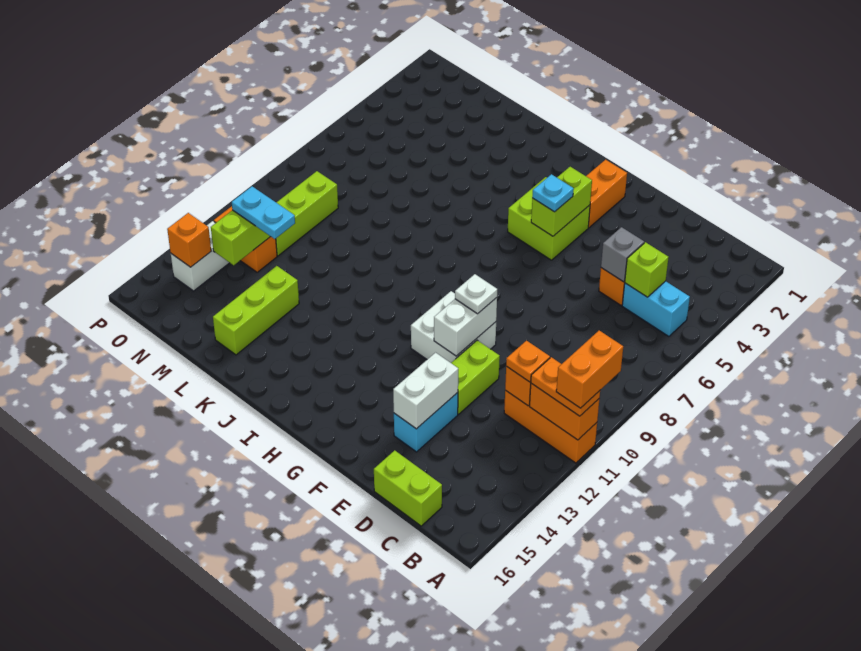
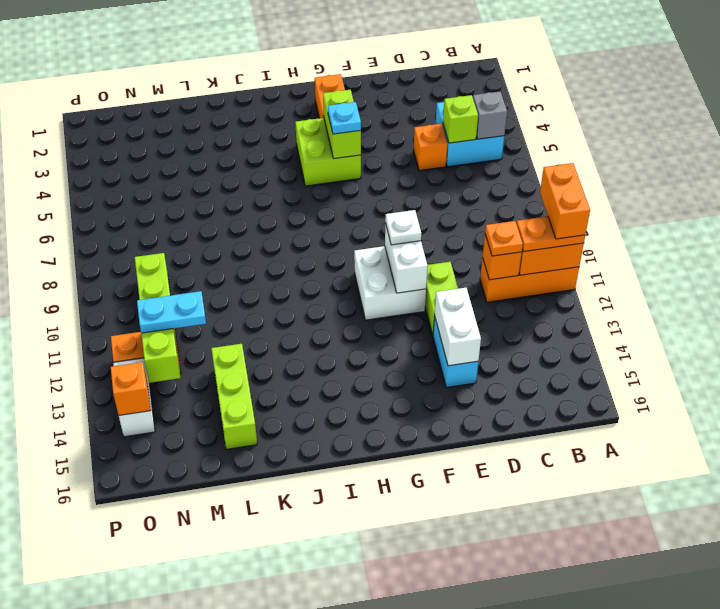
cyan brick B5:C5 level 1 -> cyan brick B4:C5 level 1
lime brick C16:D16 level 1 -> none
grey brick D5 level 2 -> grey brick B5 level 2

